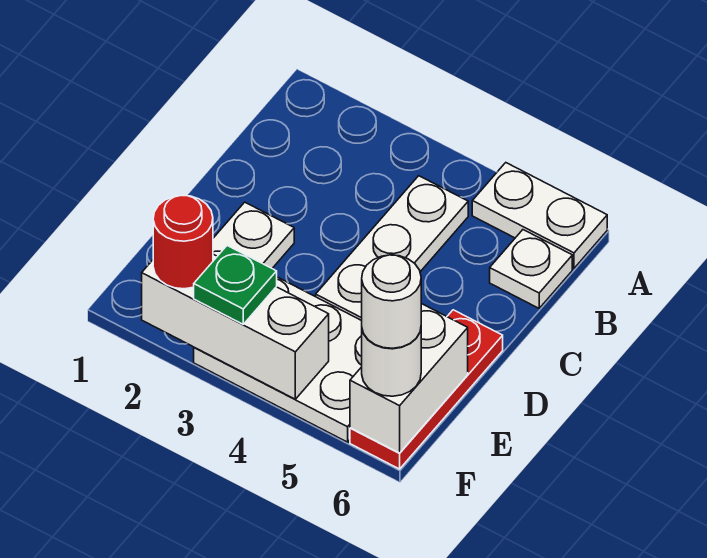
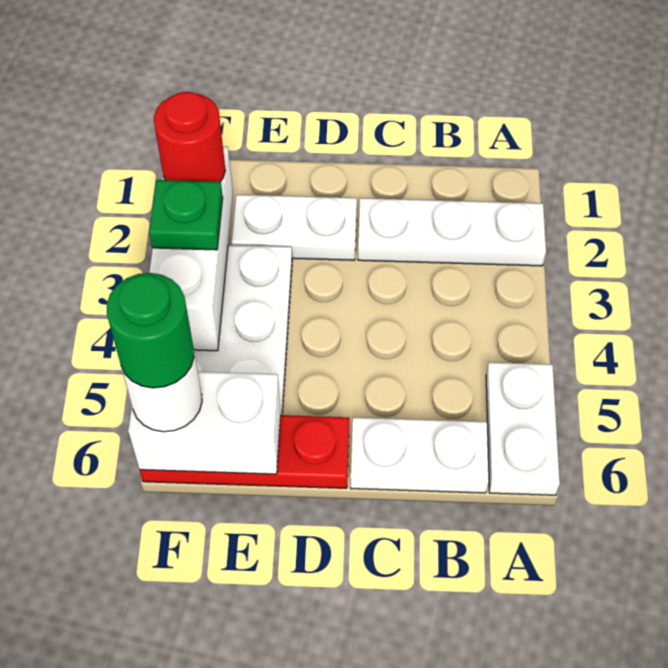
white plate B4:D4 level 1 -> white plate A2:C2 level 1
white plate B6 level 1 -> white plate B6:C6 level 1
white round brick F6 level 4 -> green round brick F6 level 4

